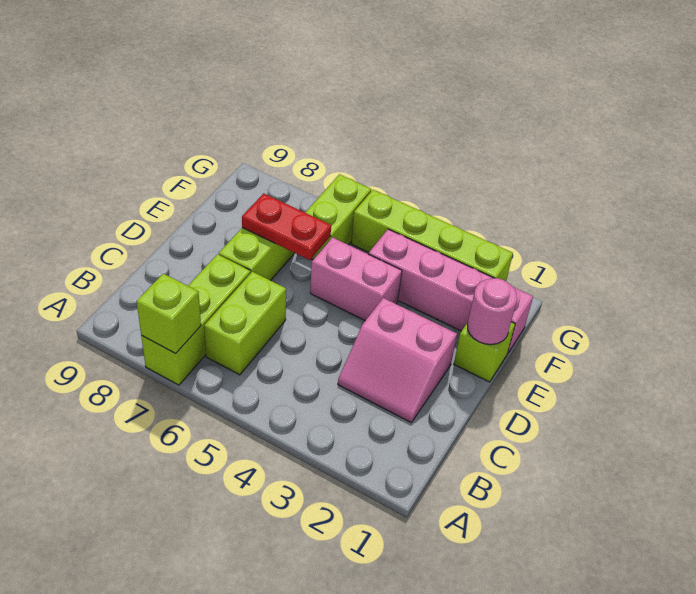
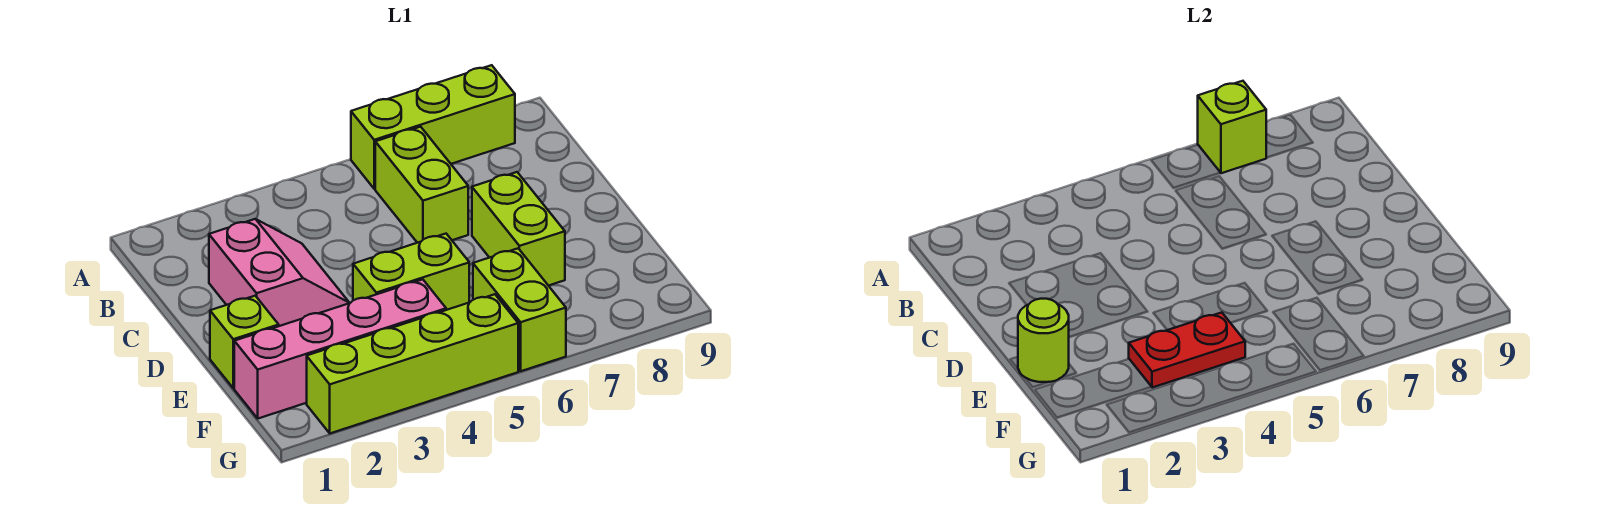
lime brick A7:C7 level 1 -> lime brick A6:A8 level 1
pink slope C2:D3 level 1 top D -> pink slope C2:D3 level 1 top 2
pink round brick E1 level 2 -> lime round brick E1 level 2
pink brick E4:E5 level 1 -> lime brick E4:E5 level 1
red plate E6:E7 level 2 -> red plate F3:F4 level 2

